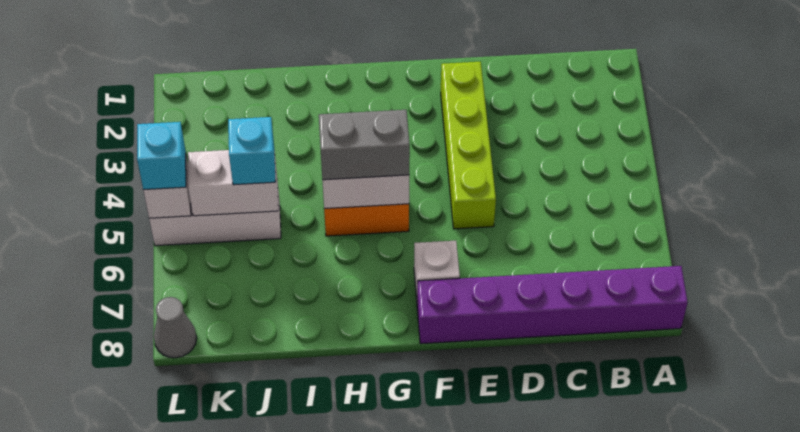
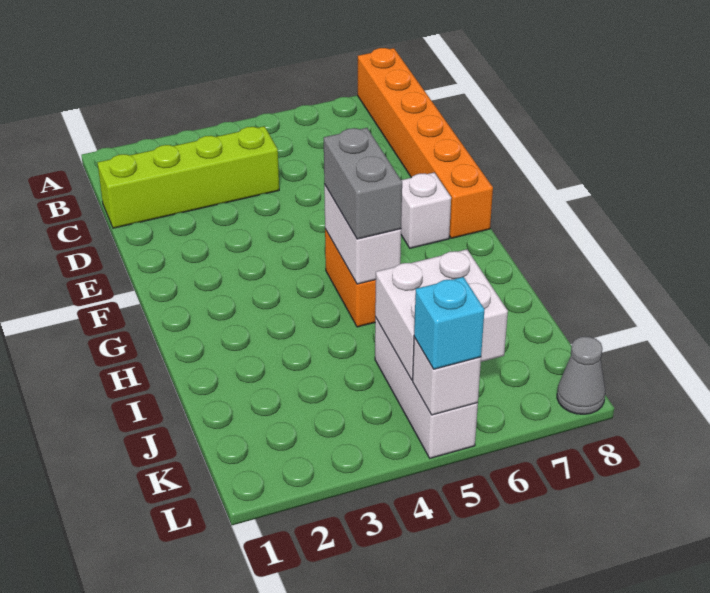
purple brick A8:F8 level 1 -> orange brick A8:F8 level 1
lime brick E2:E5 level 1 -> lime brick C1:C4 level 1
white brick J5:K5 level 2 -> white brick J5:K6 level 2
cyan brick J5 level 3 -> none

